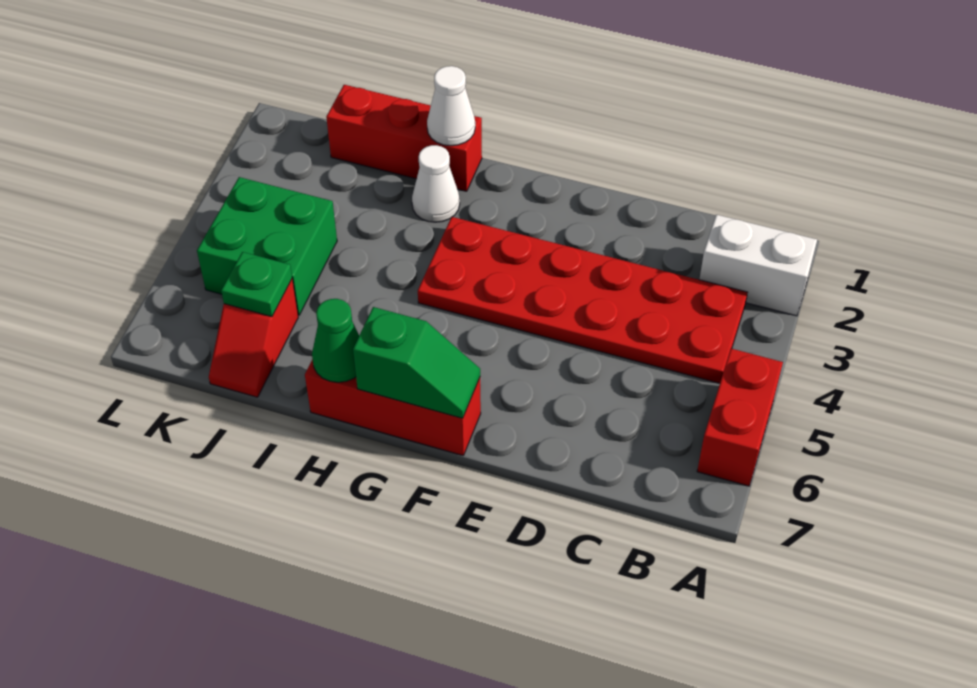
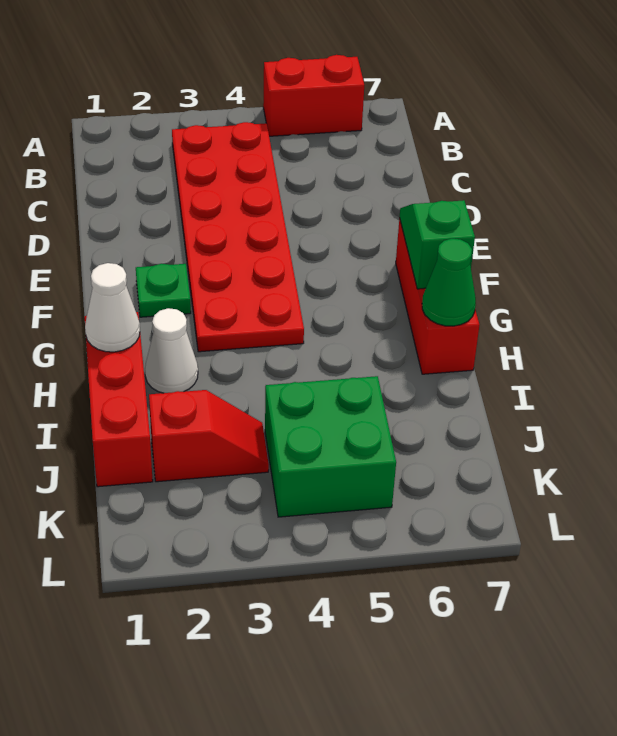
white brick A2:B2 level 1 -> none
red slope J6:J7 level 1 top 6 -> red slope J2:J3 level 1 top 2
green plate J6 level 2 -> green plate F2 level 1

